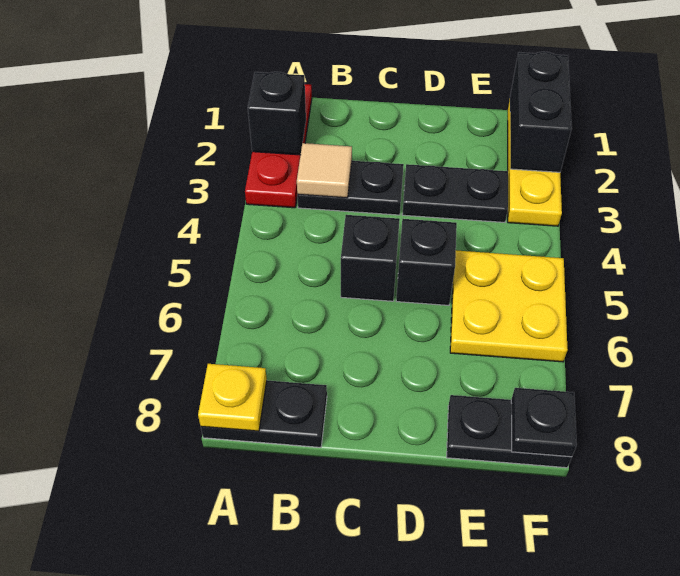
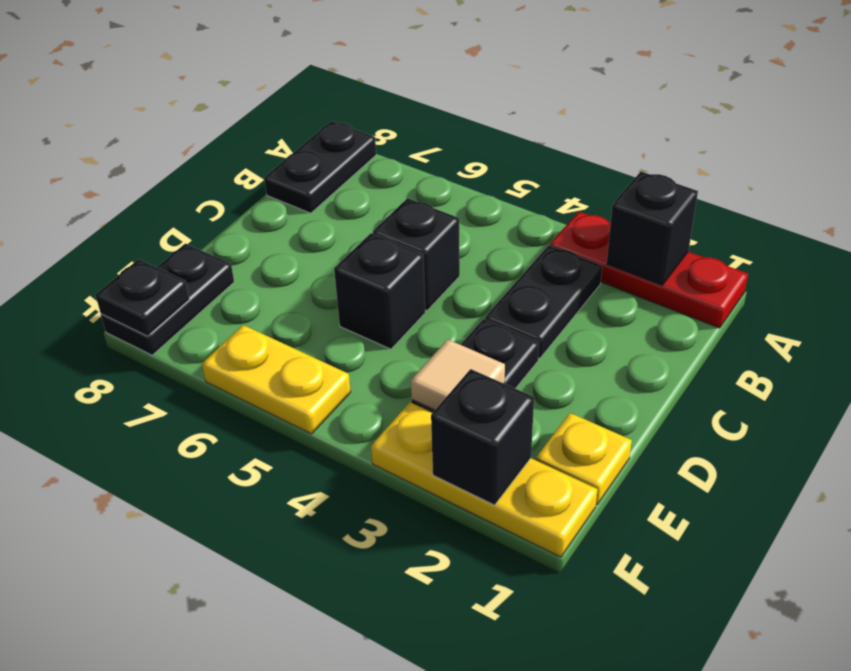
yellow plate A8 level 2 -> yellow plate E1 level 1
tan tile B3 level 2 -> tan tile E3 level 2
yellow plate E5:F6 level 1 -> yellow plate F5:F6 level 1
black brick F1:F2 level 2 -> black brick F2 level 2

